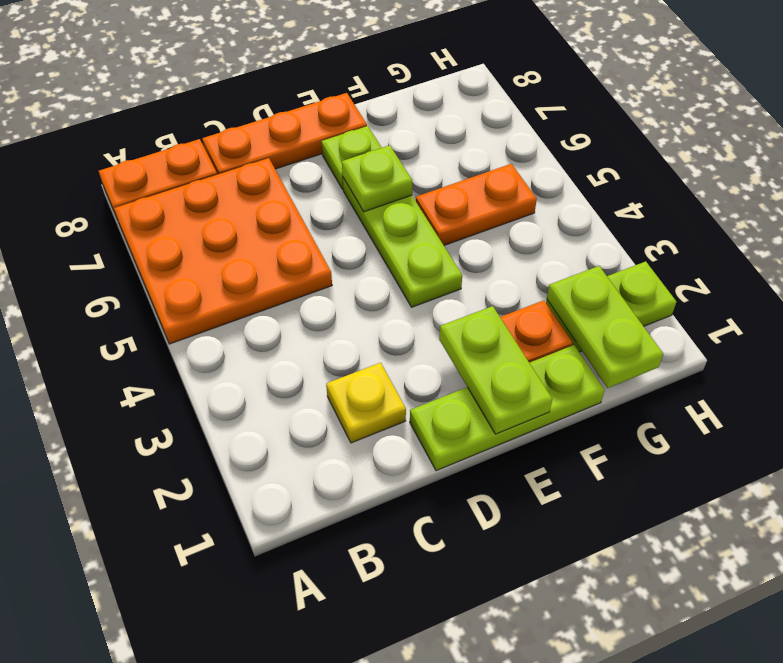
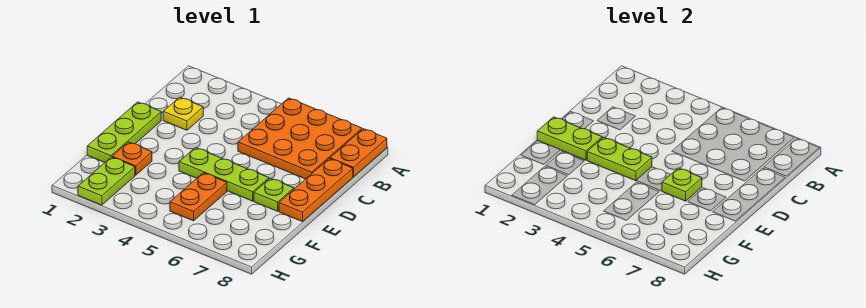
lime plate G1:G2 level 2 -> lime plate E3:E4 level 2

